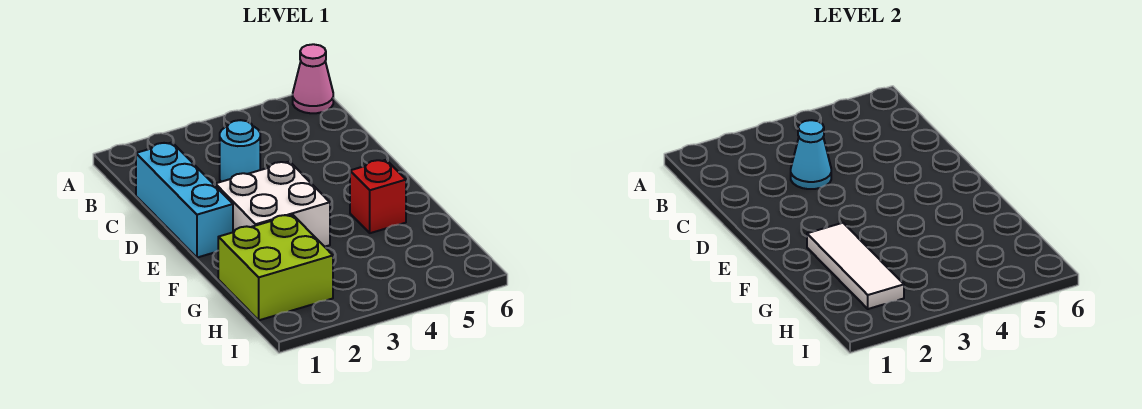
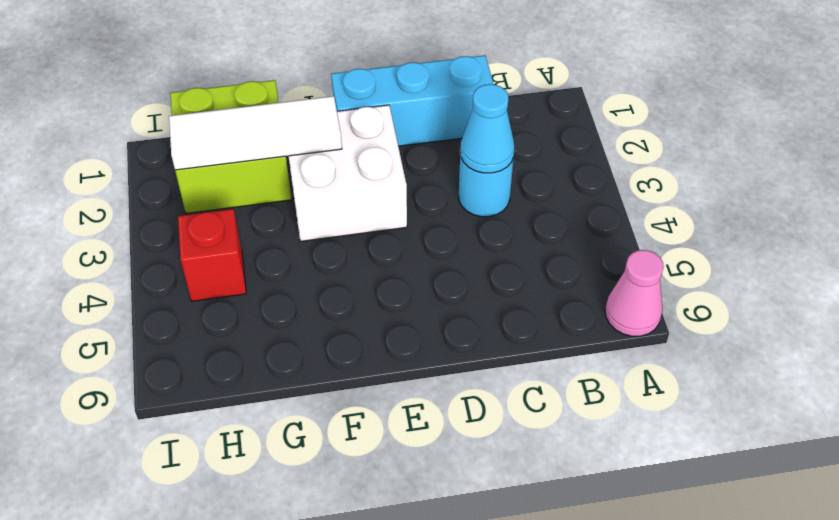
red brick F5 level 1 -> red brick H4 level 1

